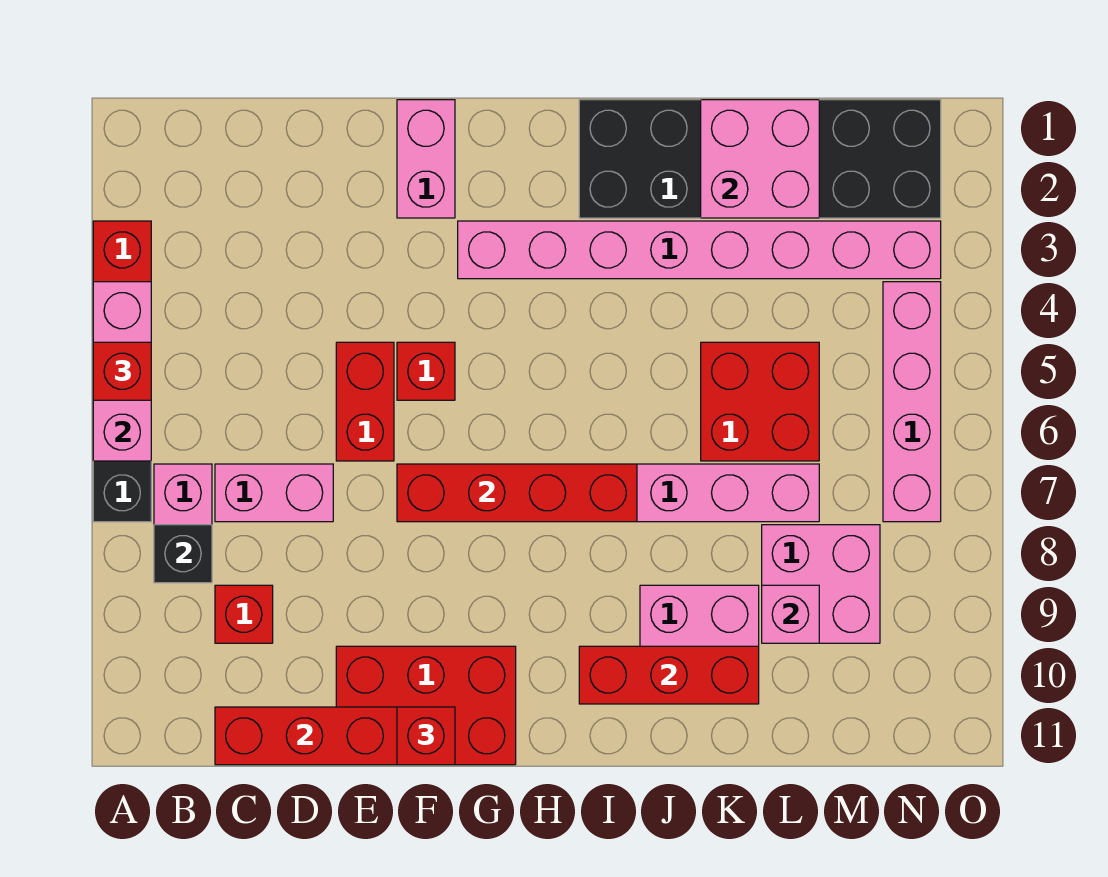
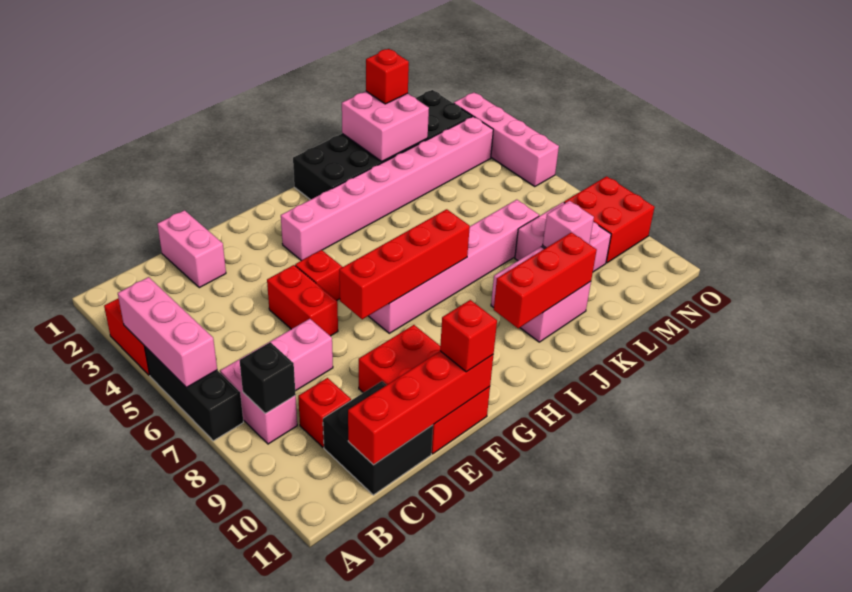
red brick A5 level 3 -> red brick L1 level 3
none -> black brick C10:D11 level 1
red brick E10:G11 level 1 -> red brick E9:F11 level 1
pink brick F1:F2 level 1 -> pink brick D1:D2 level 1
red brick K5:L6 level 1 -> red brick N8:O9 level 1
pink brick N4:N7 level 1 -> pink brick O2:O5 level 1

